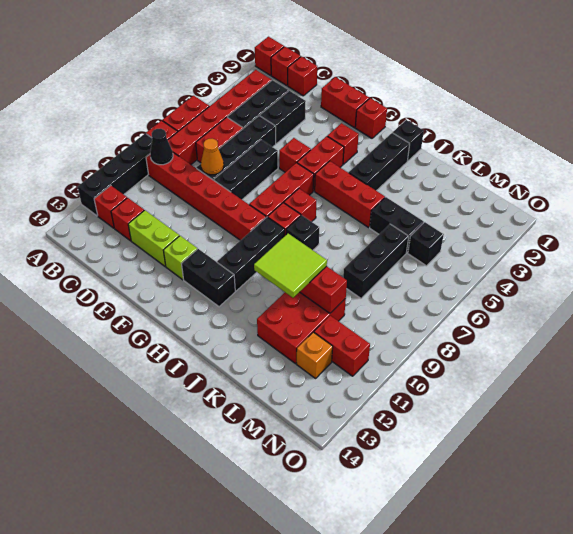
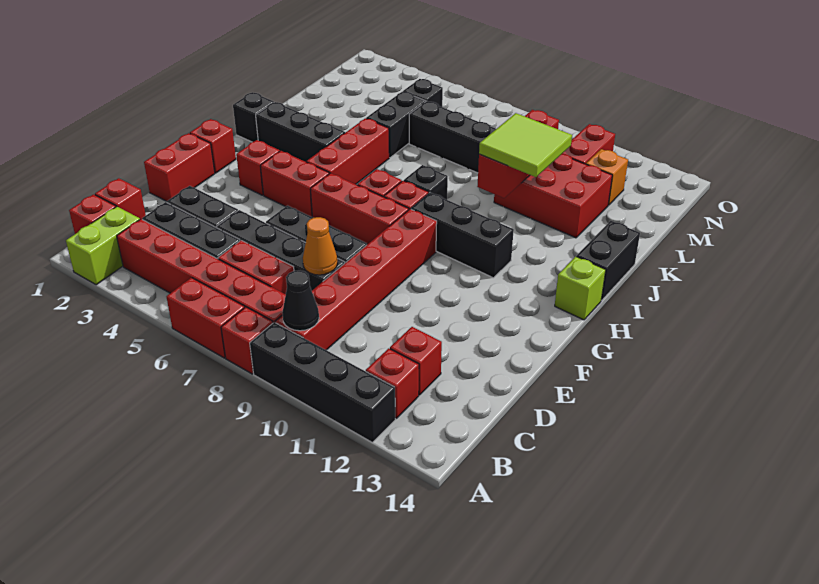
red brick A1 level 1 -> none
lime brick D12:E12 level 1 -> lime brick A2:B2 level 1
red brick F5 level 1 -> none
lime brick F12 level 1 -> lime brick H14 level 1
black brick G12:H12 level 1 -> black brick I14:J14 level 1

